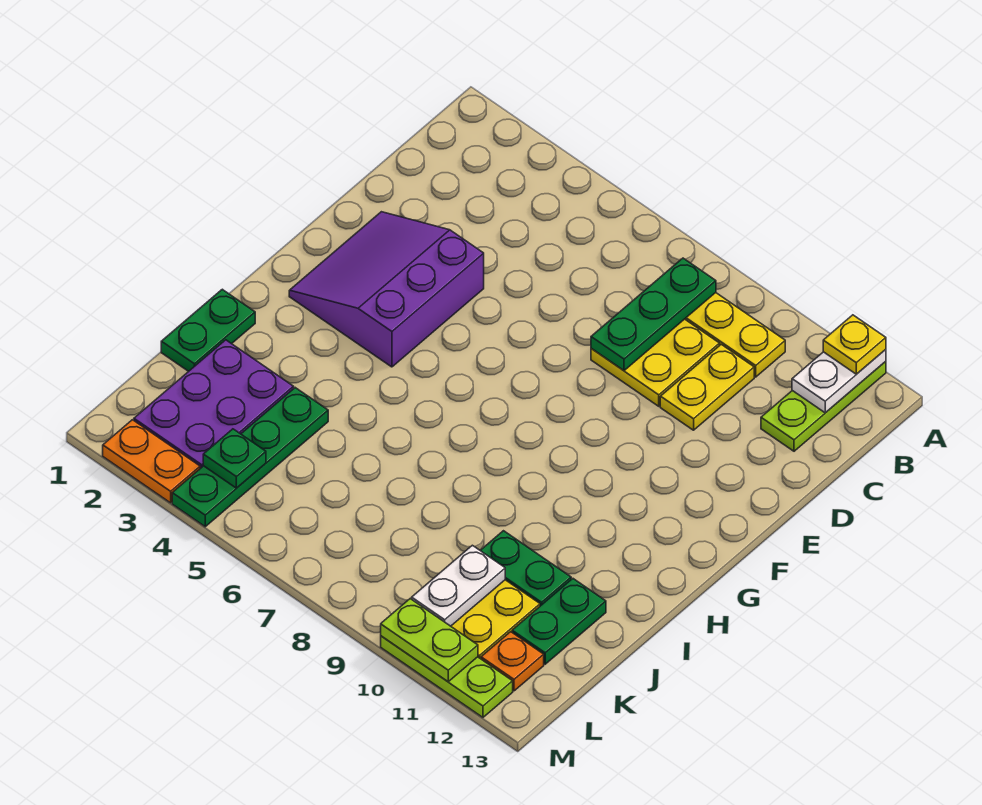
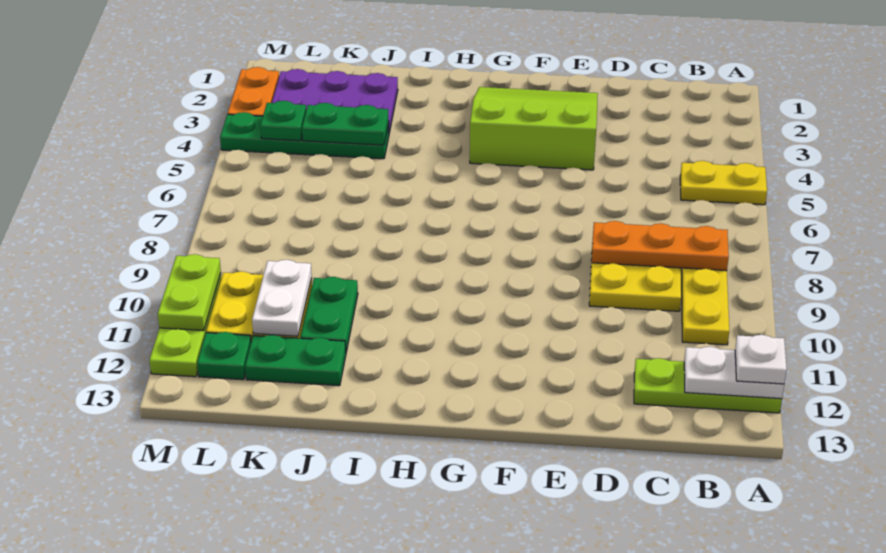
yellow plate A12 level 3 -> white plate A12 level 3
green plate B8:D8 level 2 -> orange plate B8:D8 level 2
yellow plate C10:D10 level 1 -> yellow plate A5:B5 level 1
purple slope E2:G4 level 1 top 4 -> lime slope E2:G4 level 1 top 4
green plate I1:J1 level 1 -> green plate J4:K4 level 2
white plate K10:L10 level 2 -> white plate K10:K11 level 2
orange plate L12 level 1 -> green plate L12 level 1

